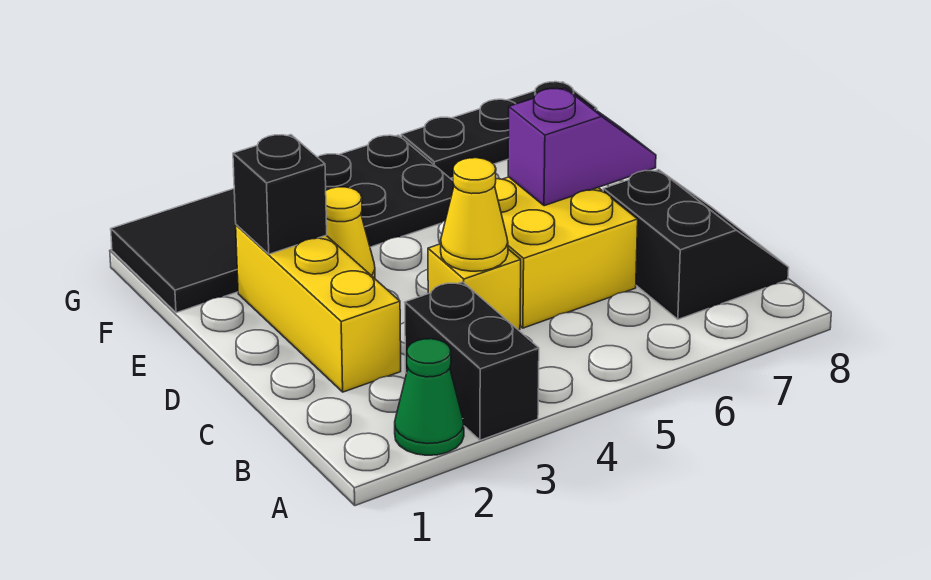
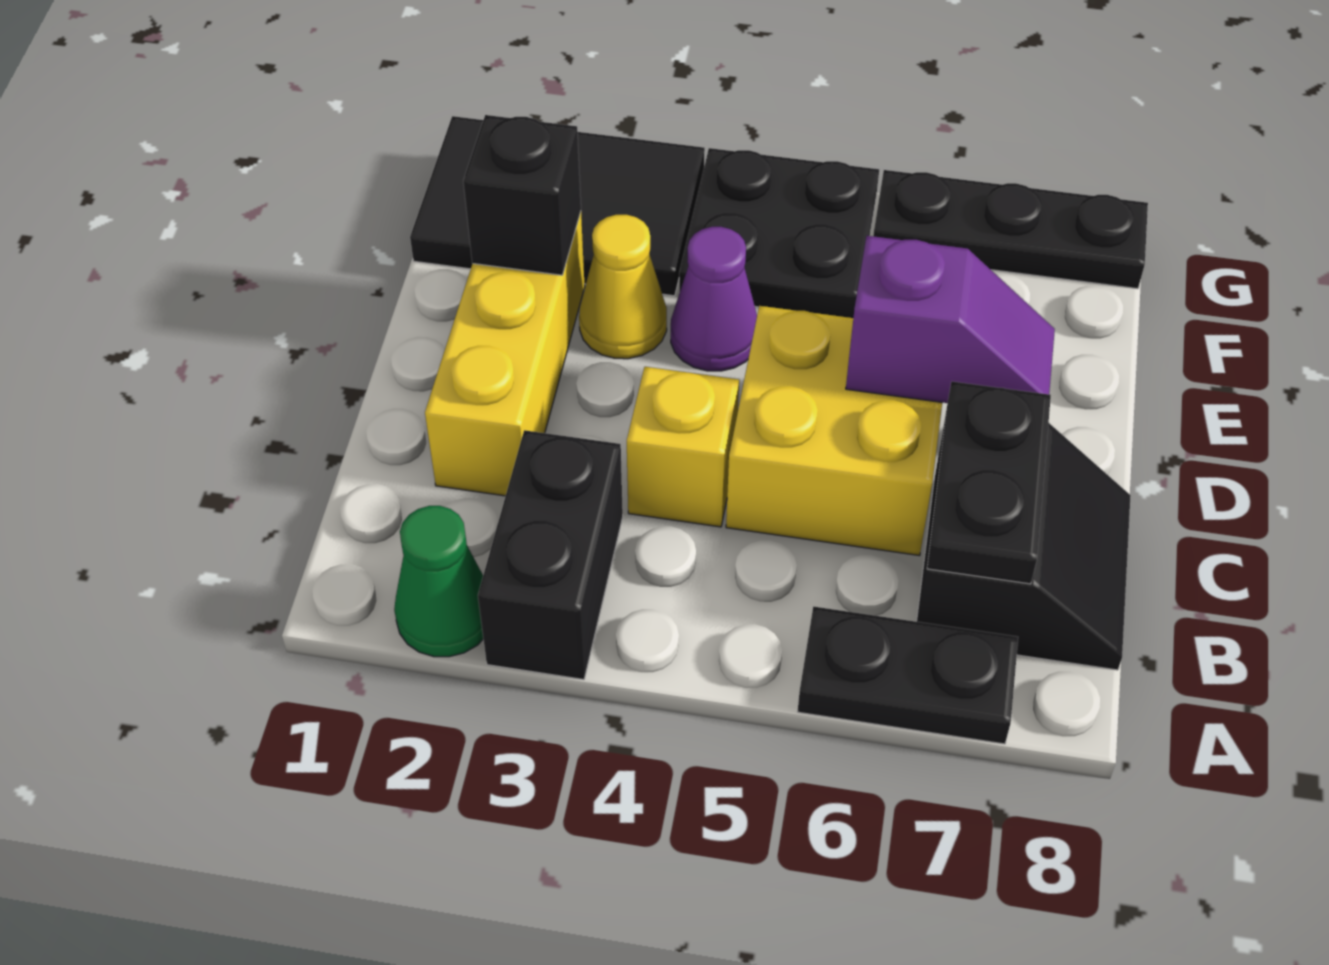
none -> black plate A6:A7 level 1
none -> black plate B7:C7 level 2
yellow cone C4 level 2 -> none
none -> purple cone E4 level 1

